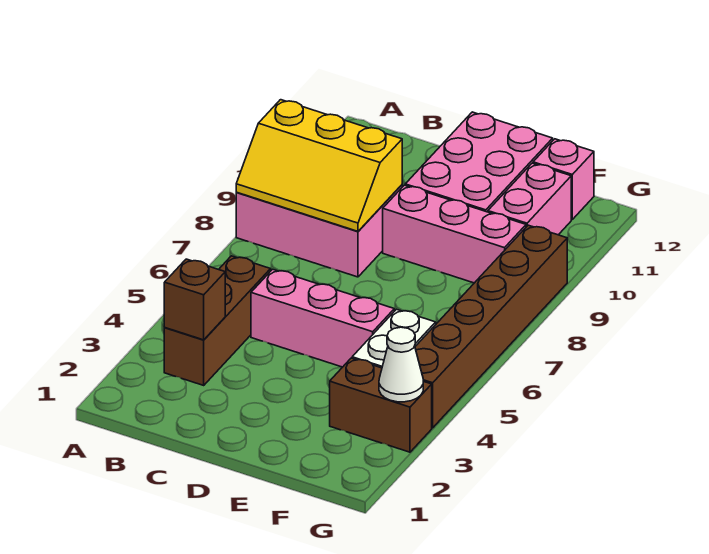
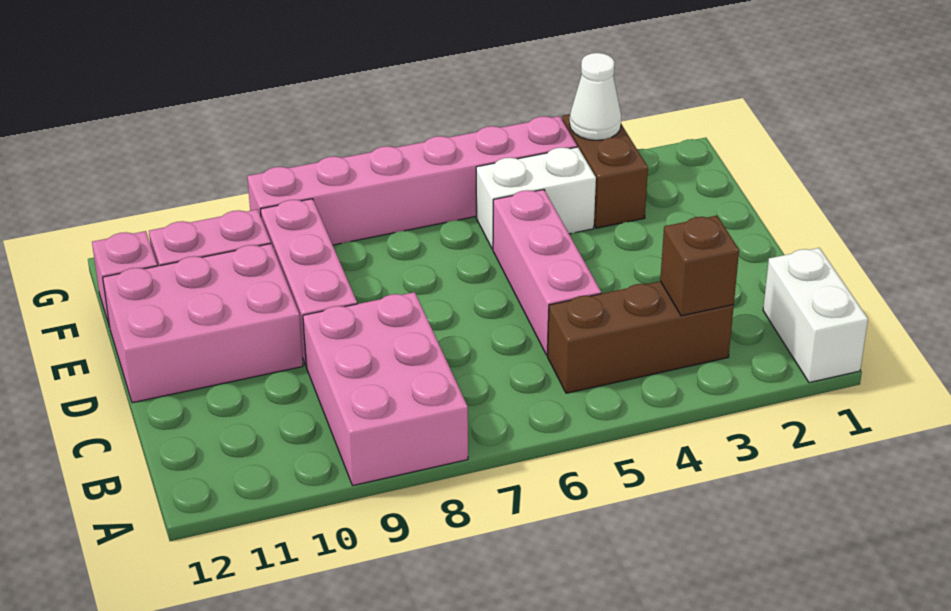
none -> white brick A1:B1 level 1
yellow slope A8:C9 level 2 top 9 -> none
brown brick G4:G9 level 1 -> pink brick G4:G9 level 1

